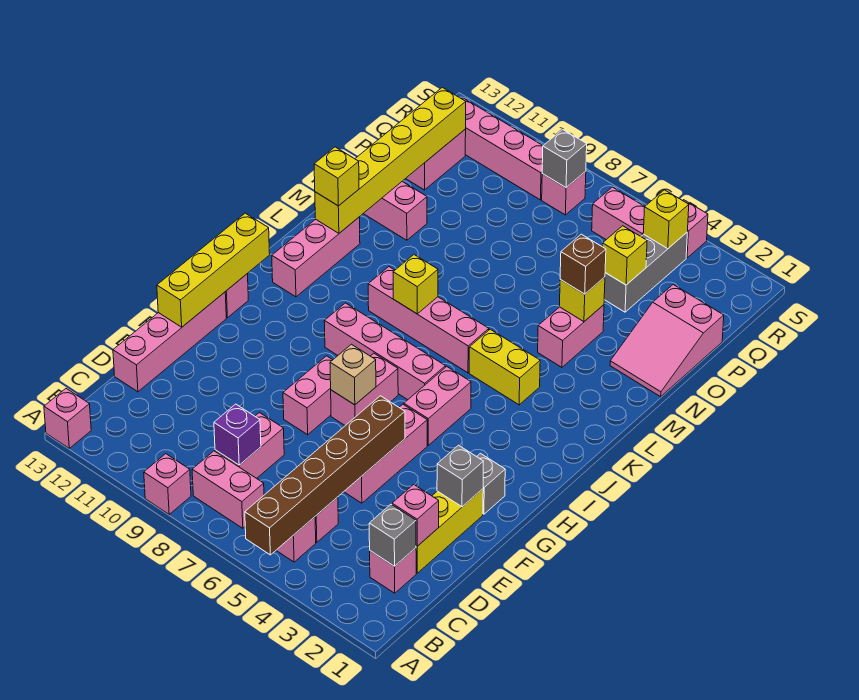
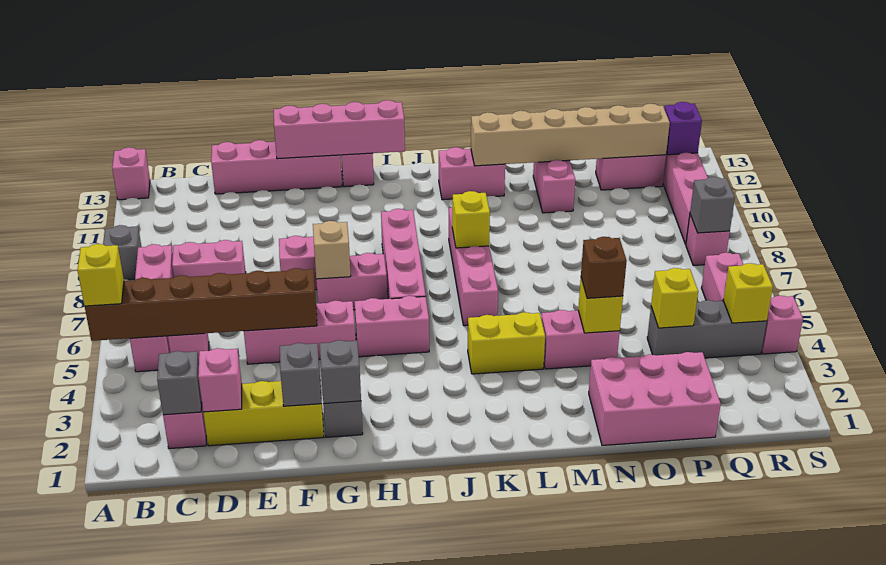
pink brick A9 level 1 -> grey brick A9 level 1
purple brick C8 level 2 -> purple brick R12 level 2
yellow brick F13:I13 level 2 -> pink brick F13:I13 level 2
none -> grey brick G2 level 2
pink brick J12:L12 level 1 -> pink brick K12:L12 level 1
yellow brick K4:K5 level 1 -> yellow brick K4:L4 level 1
yellow brick L12:Q12 level 2 -> tan brick L12:Q12 level 2
yellow brick L12 level 3 -> yellow brick A5 level 3
pink slope N1:P2 level 1 top P -> pink brick N1:P2 level 1

